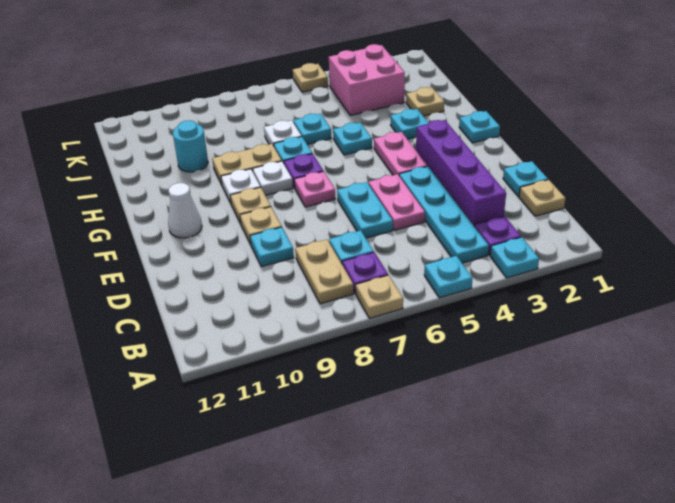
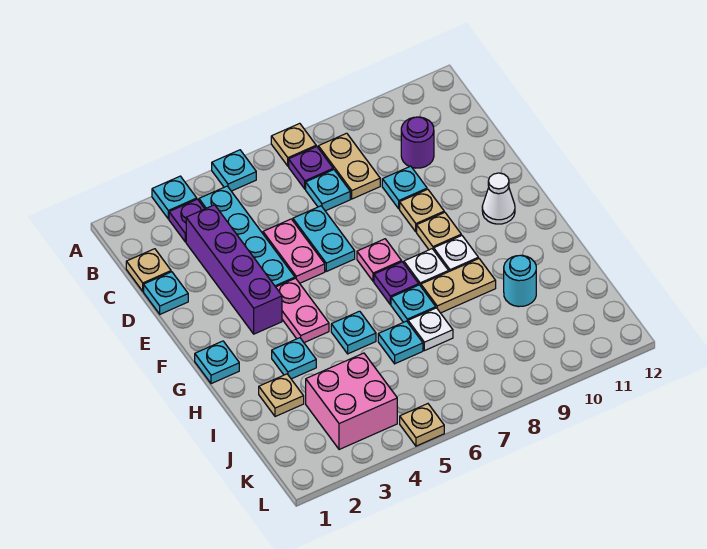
none -> purple round brick C10 level 1

